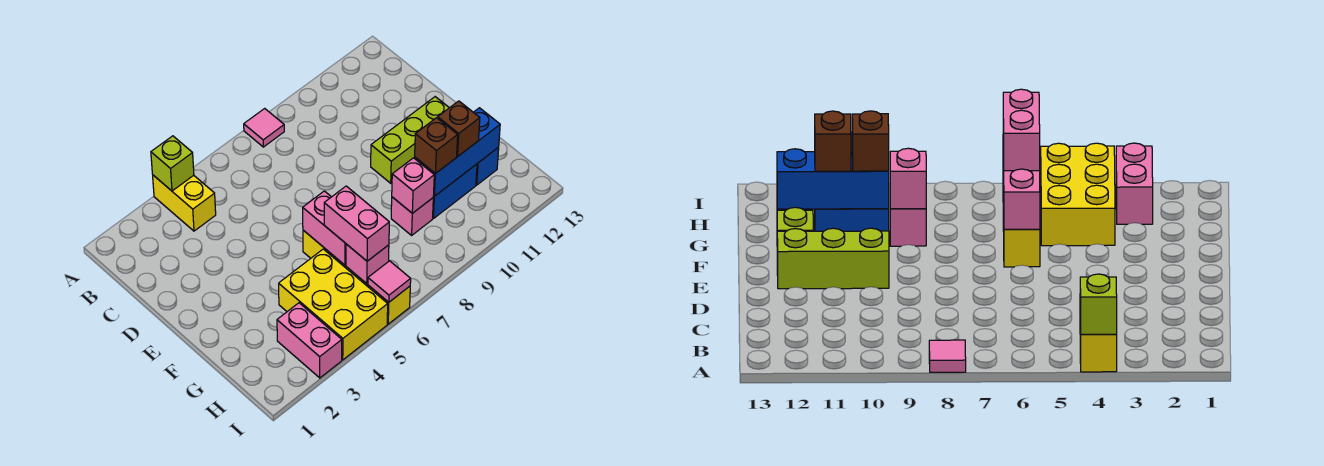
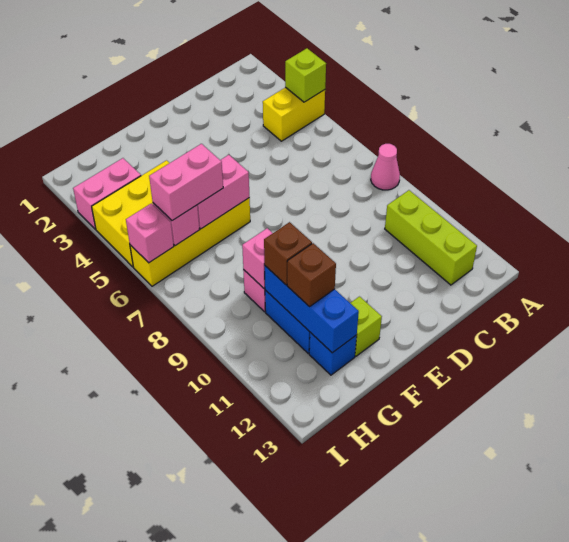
pink tile A8 level 1 -> pink cone A8 level 1
lime brick E10:E12 level 1 -> lime brick B10:B12 level 1
pink tile I6 level 2 -> pink brick I6 level 2

